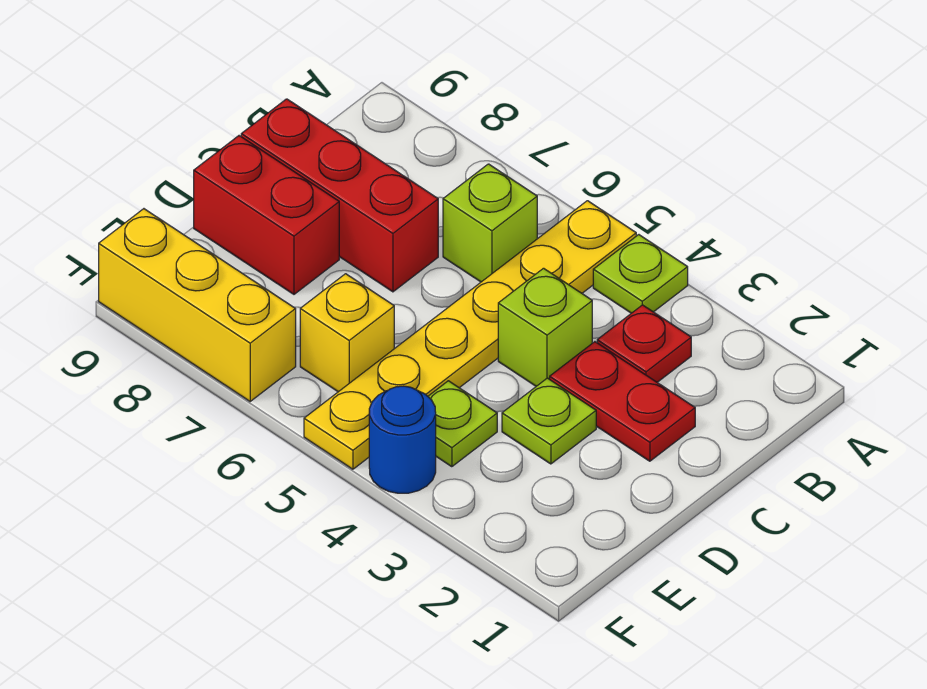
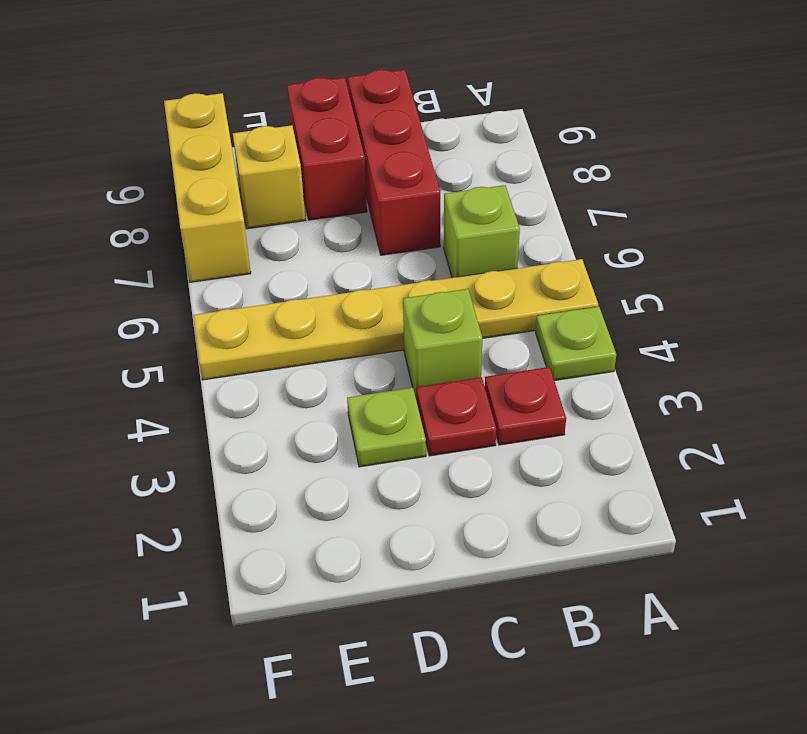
red plate C2:C3 level 1 -> red plate C3 level 1
lime plate E4 level 1 -> none
yellow brick E6 level 1 -> yellow brick E8 level 1
blue round brick F4 level 1 -> none

